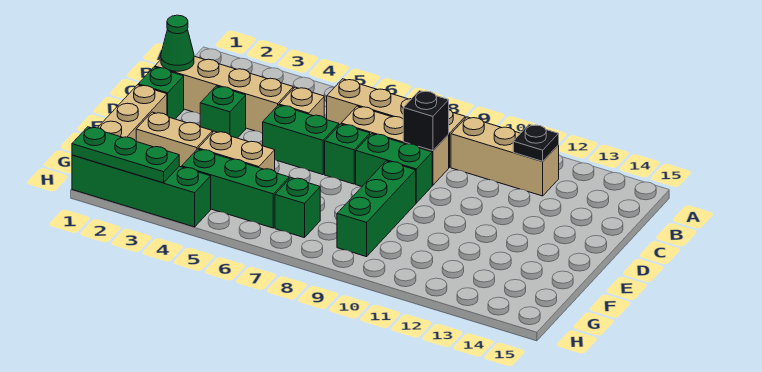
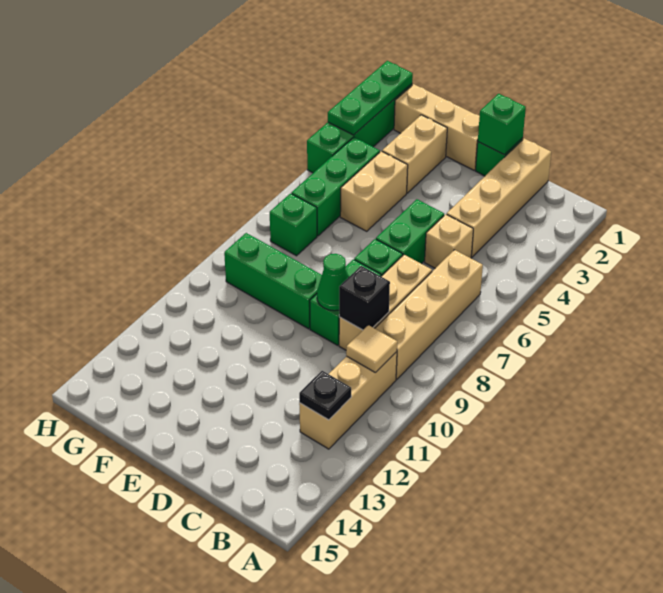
none -> tan tile B10 level 2
green cone C1 level 2 -> green cone D9 level 2
green brick D3 level 1 -> green brick D1 level 2

